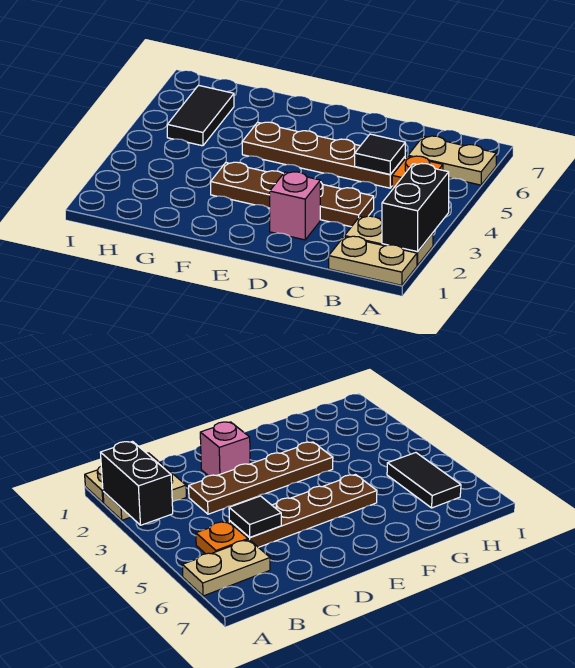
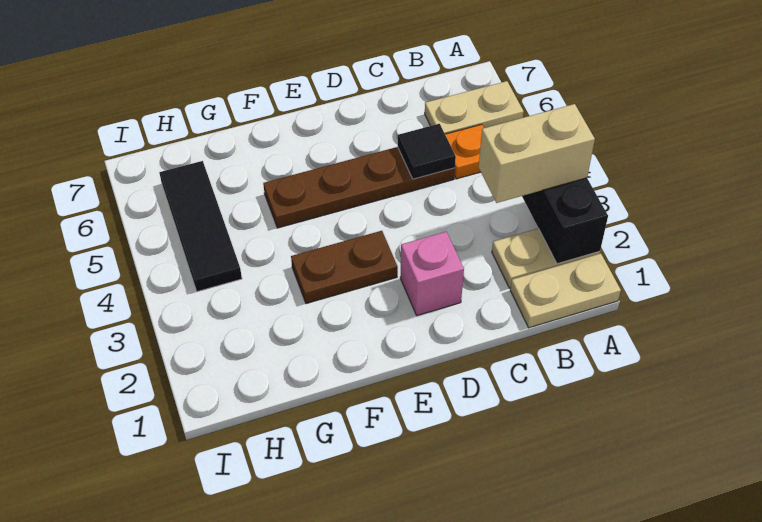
none -> tan brick A3:B3 level 3
brown plate C3:F3 level 1 -> brown plate E3:F3 level 1
black tile H5:H6 level 1 -> black tile H4:H6 level 1

